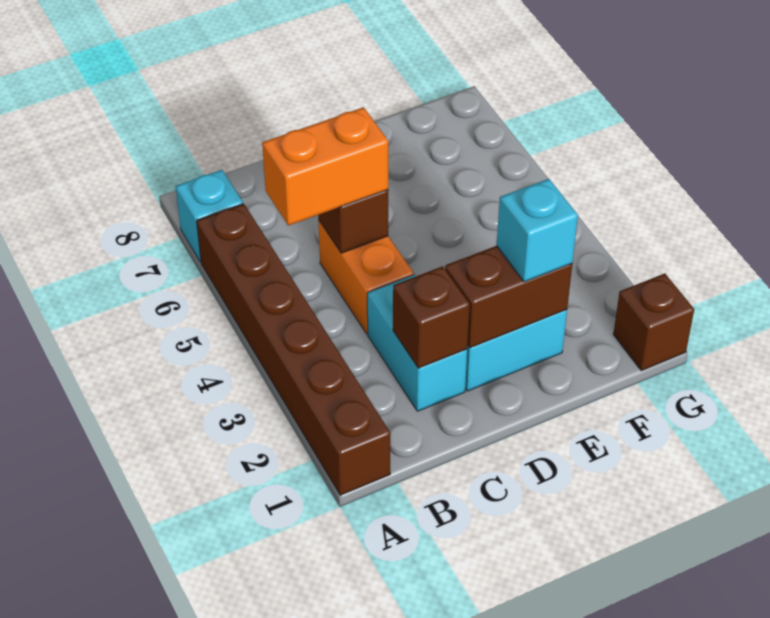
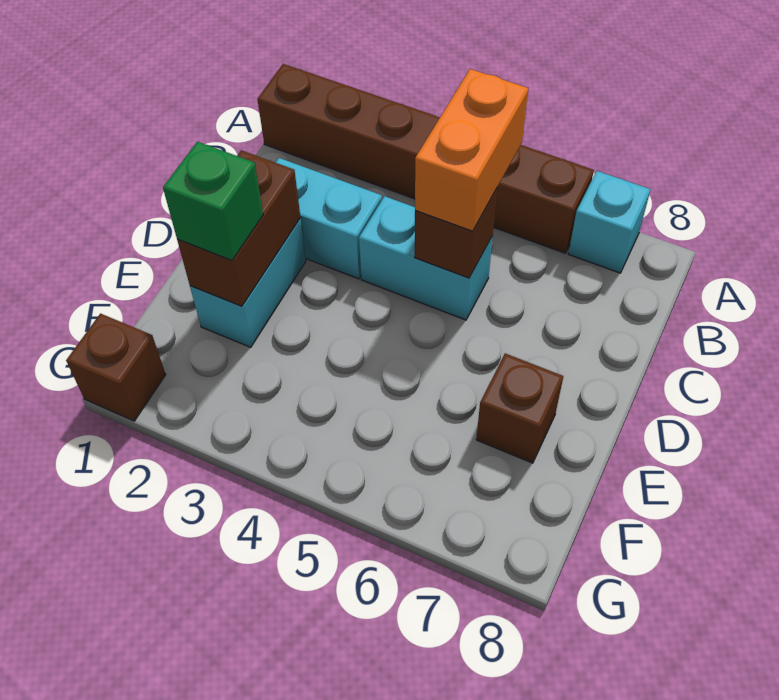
brown brick C2 level 2 -> brown brick E7 level 1
orange brick C4:C5 level 1 -> cyan brick C4:C5 level 1
cyan brick E2 level 3 -> green brick E2 level 3

